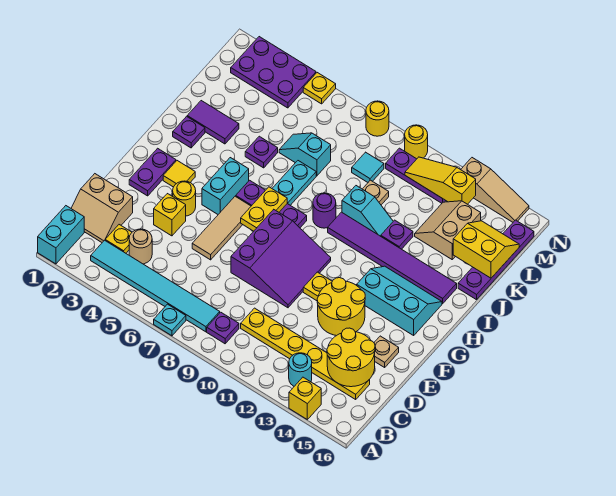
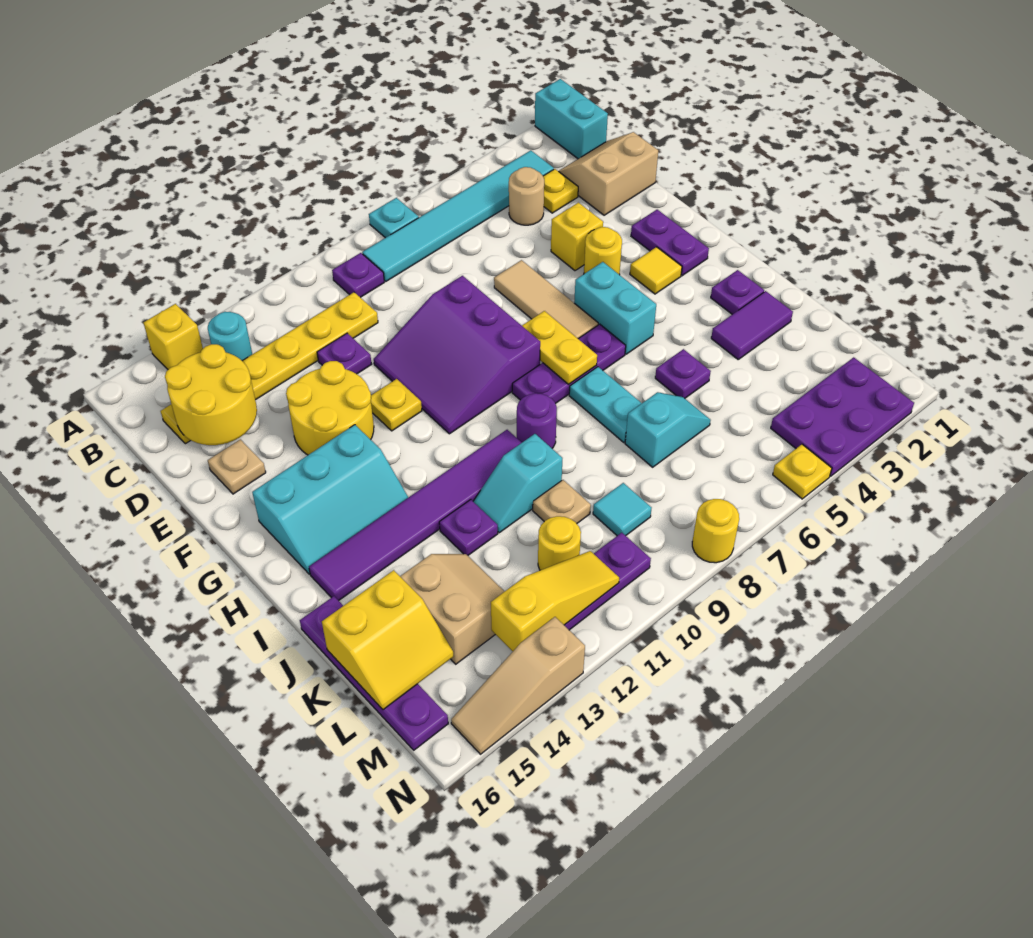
none -> purple plate D11 level 1
yellow round brick N10 level 1 -> yellow round brick L11 level 1

